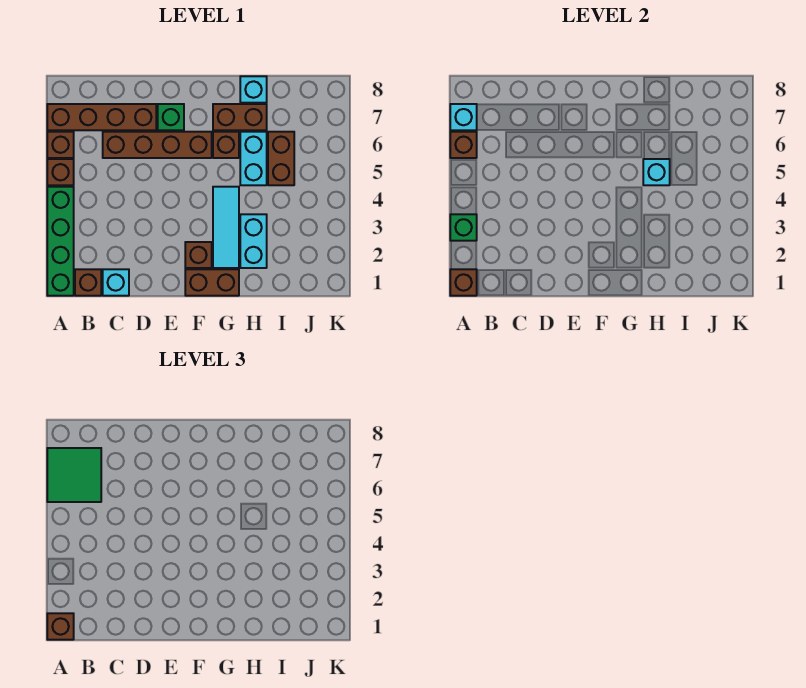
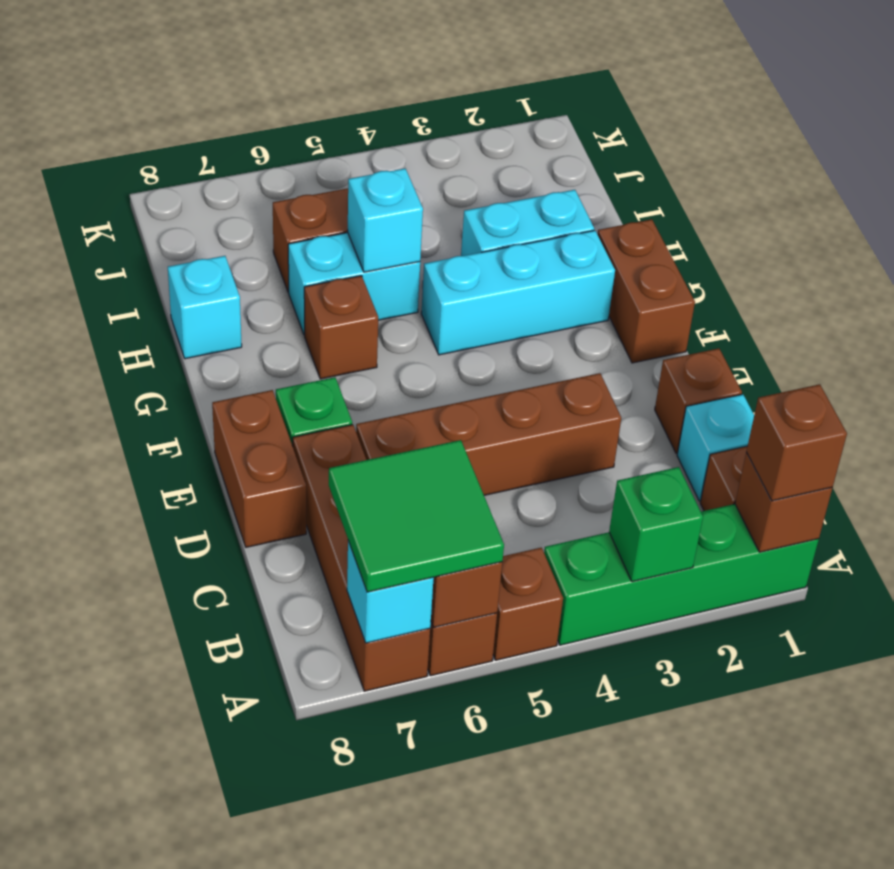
brown brick C6:F6 level 1 -> brown brick D3:D6 level 1
brown brick F2 level 1 -> brown brick D1 level 1
cyan tile G2:G4 level 1 -> cyan brick G2:G4 level 1
brown brick G7:H7 level 1 -> brown brick D8:E8 level 1

